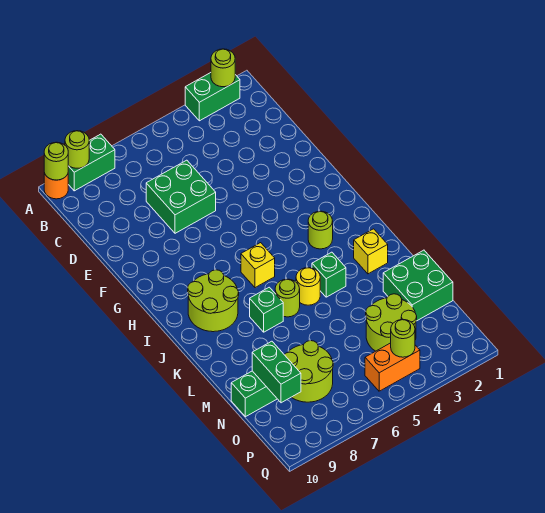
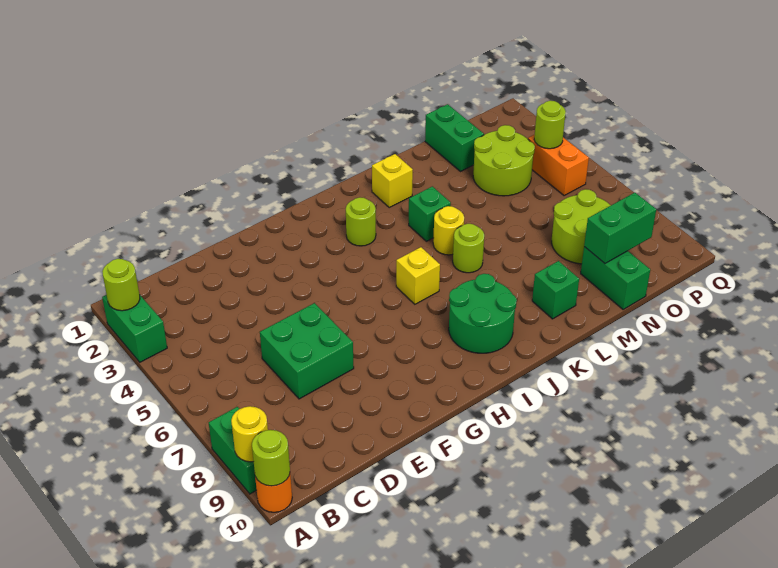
lime round brick A9 level 2 -> yellow round brick A9 level 2
lime round brick I8:J9 level 1 -> green round brick I8:J9 level 1
green brick K7 level 1 -> green brick L9 level 1
green brick M1:N2 level 1 -> green brick N1:N2 level 1

